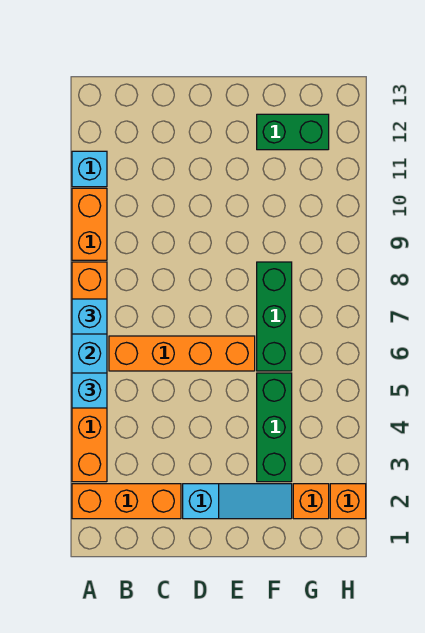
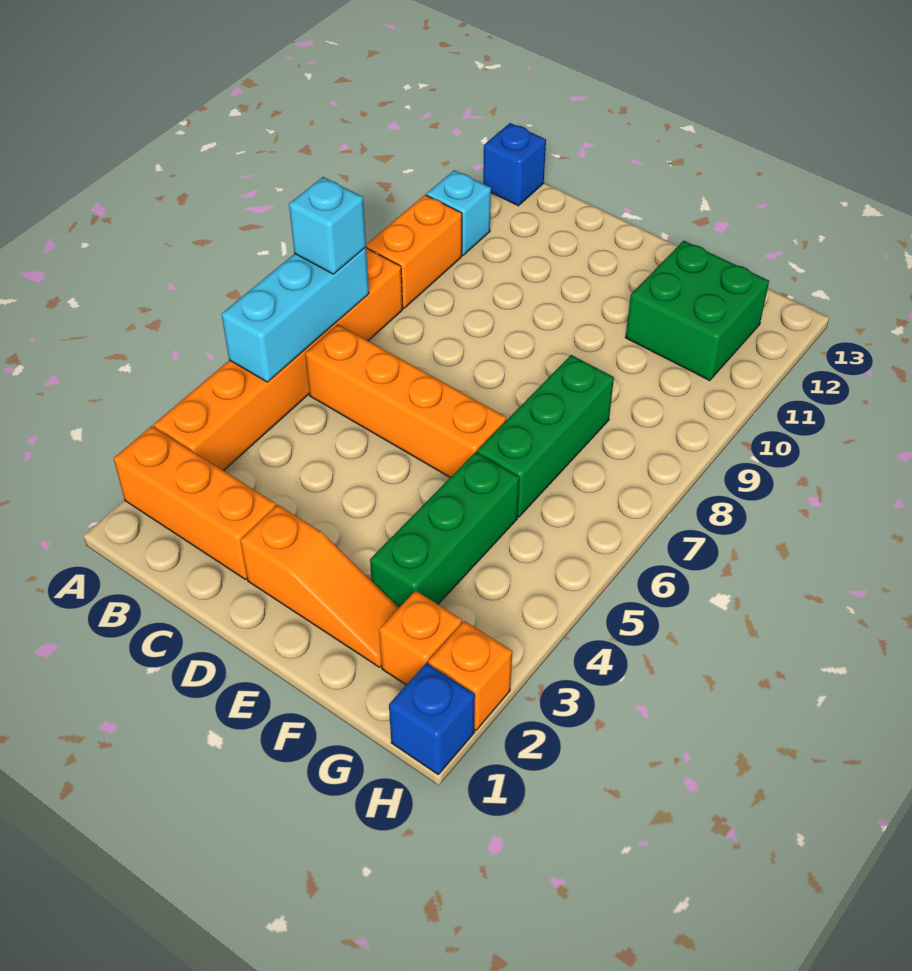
cyan brick A5 level 3 -> none
none -> blue brick A13 level 1
cyan slope D2:F2 level 1 top D -> orange slope D2:F2 level 1 top D
green brick F12:G12 level 1 -> green brick F11:G12 level 1
none -> blue brick H1 level 1

